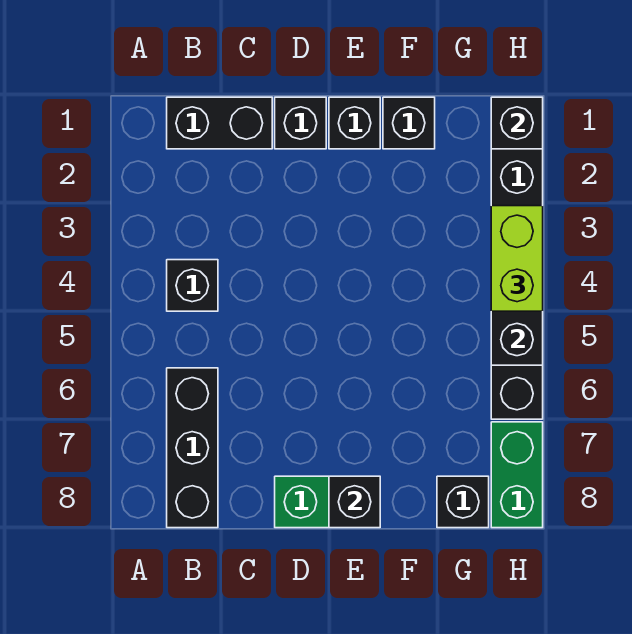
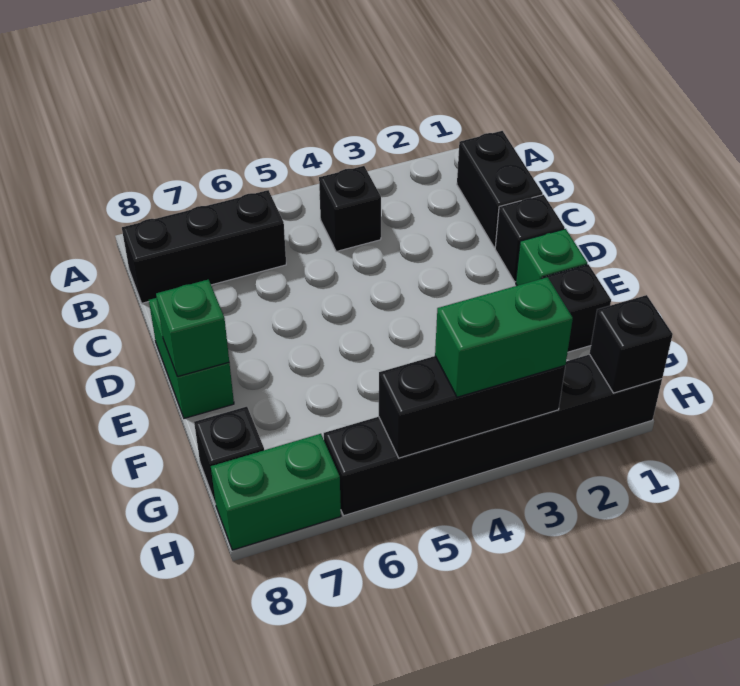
black brick E1 level 1 -> green brick E1 level 1
black brick E8 level 2 -> green brick E8 level 2
lime brick H3:H4 level 3 -> green brick H3:H4 level 3

